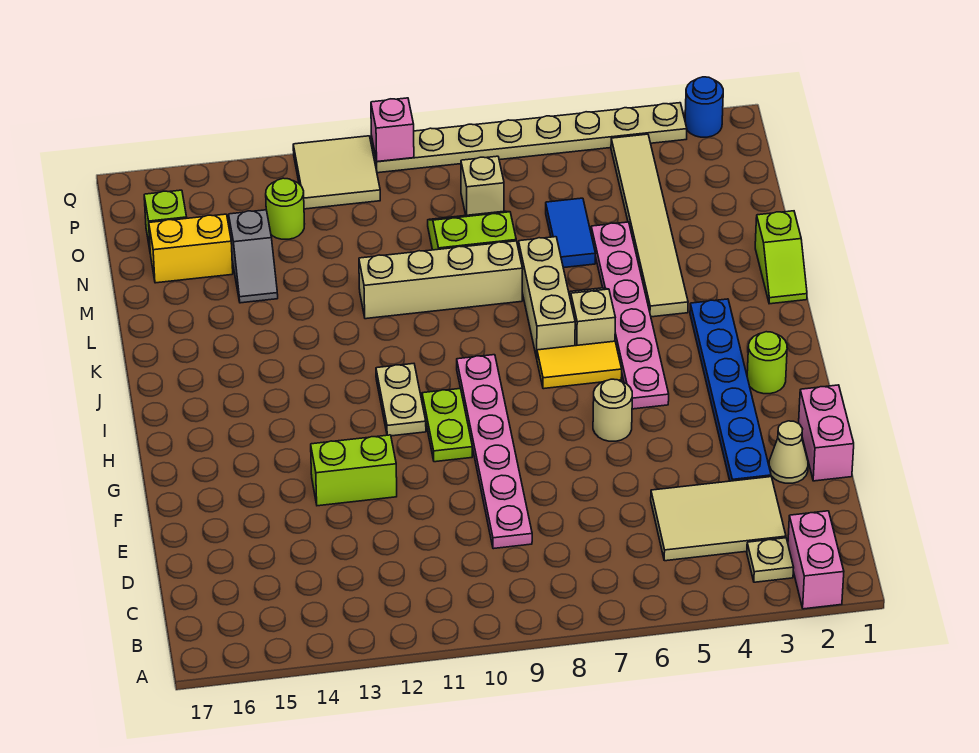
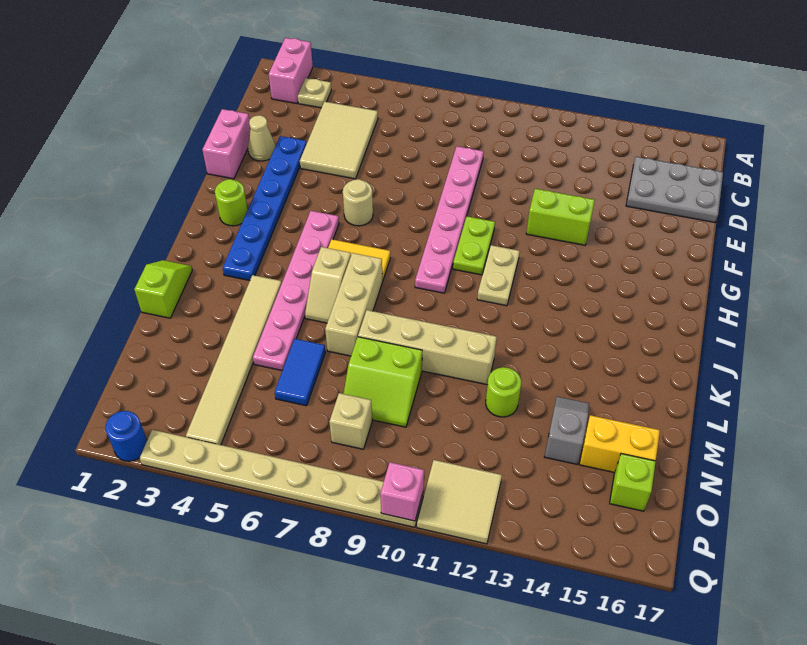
tan tile C3:D5 level 1 -> tan tile C4:E5 level 1
none -> grey plate C15:D17 level 1
lime round brick O13 level 1 -> lime round brick M12 level 1

